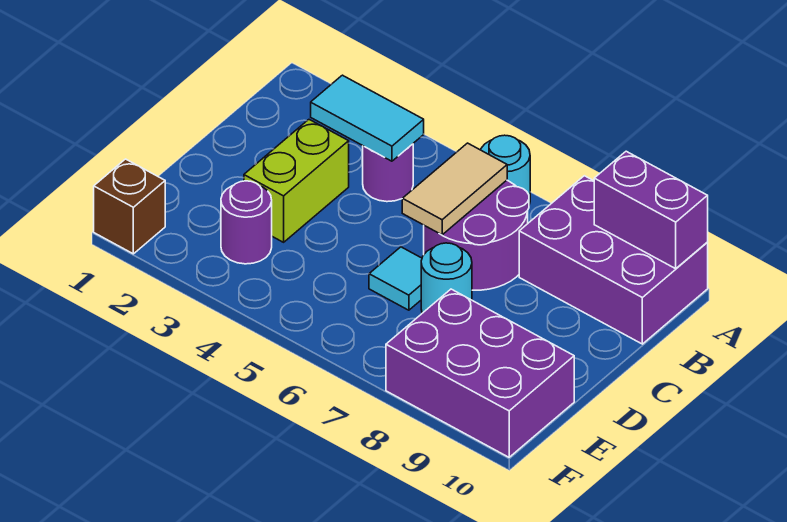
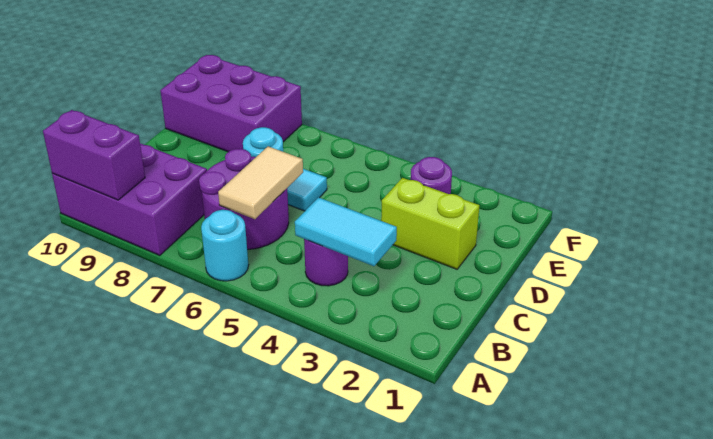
lime brick C3:D3 level 1 -> lime brick D2:D3 level 1
brown brick F1 level 1 -> none

